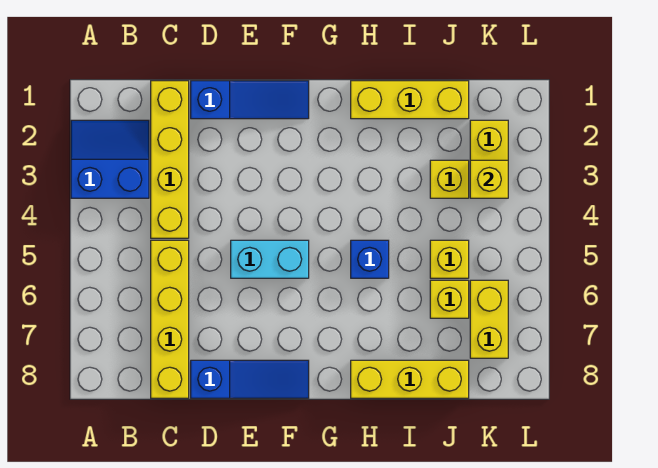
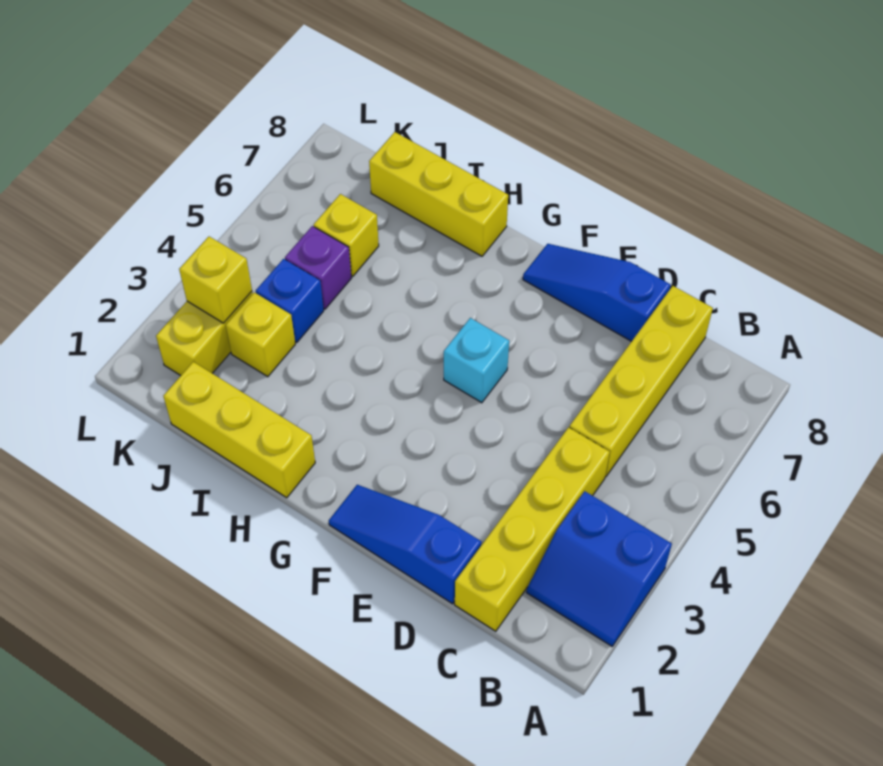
cyan brick E5:F5 level 1 -> cyan brick F5 level 1
blue brick H5 level 1 -> blue brick J4 level 1
yellow brick J5 level 1 -> purple brick J5 level 1
yellow brick K6:K7 level 1 -> none

